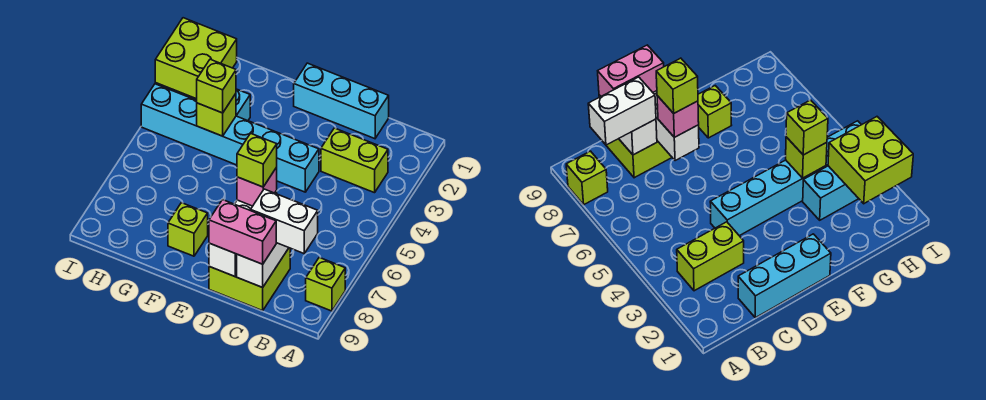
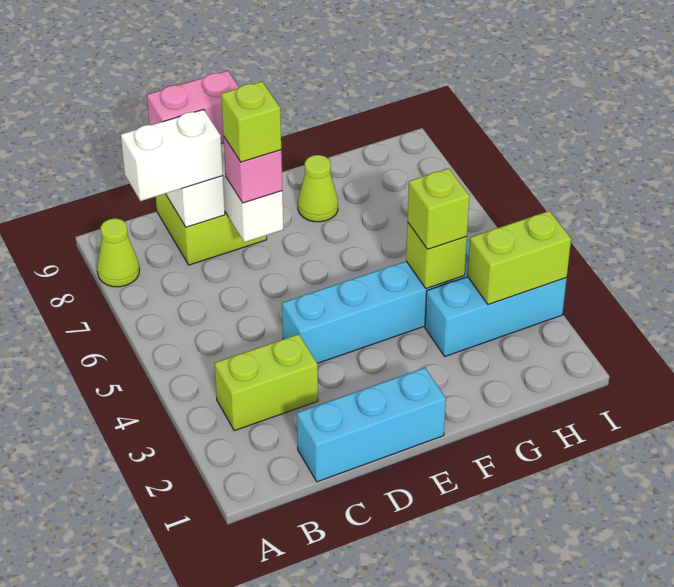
lime brick A8 level 1 -> lime cone A8 level 1
lime brick F8 level 1 -> lime cone F8 level 1
lime brick H2:I3 level 2 -> lime brick H3:I3 level 2

